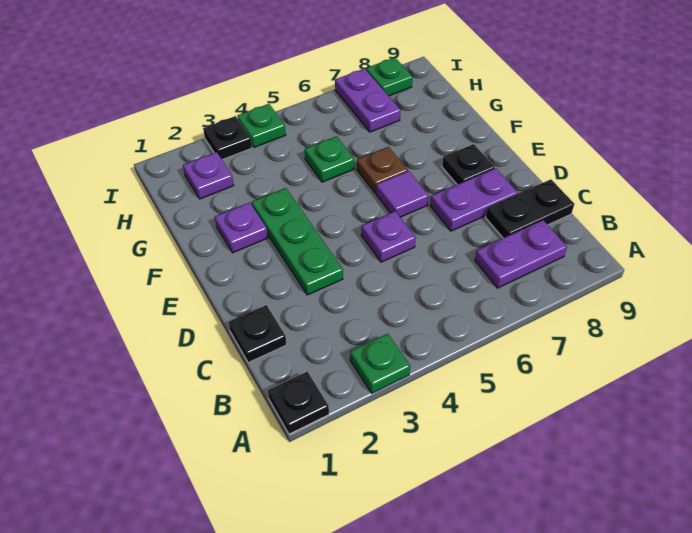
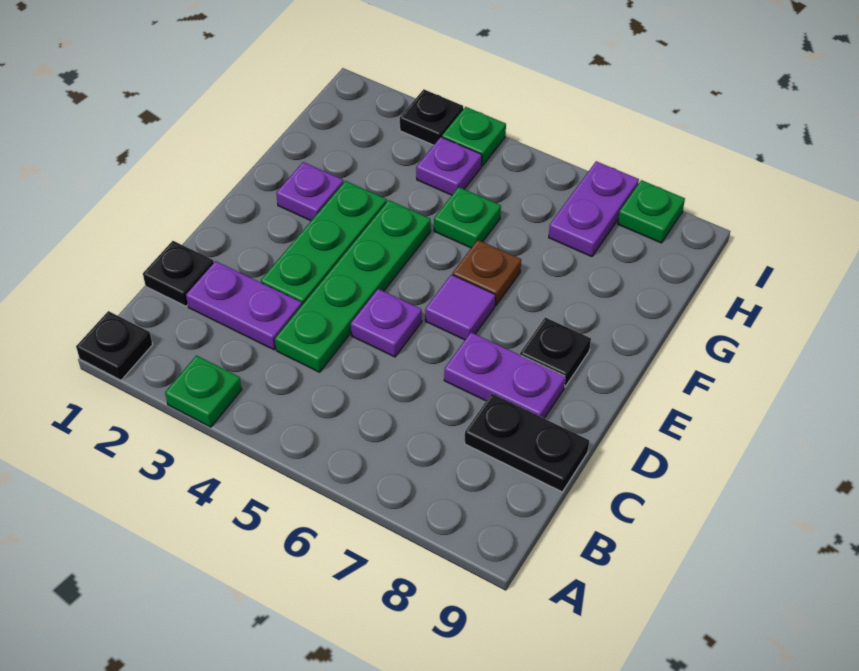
purple plate B7:B8 level 1 -> purple plate C2:C3 level 1
none -> green plate C4:F4 level 1
purple plate H2 level 1 -> purple plate H4 level 1

